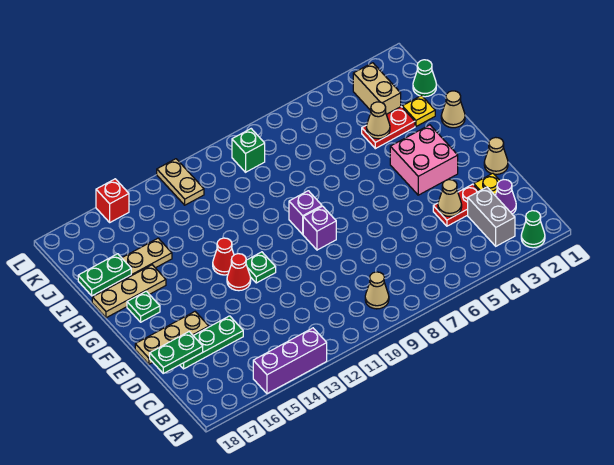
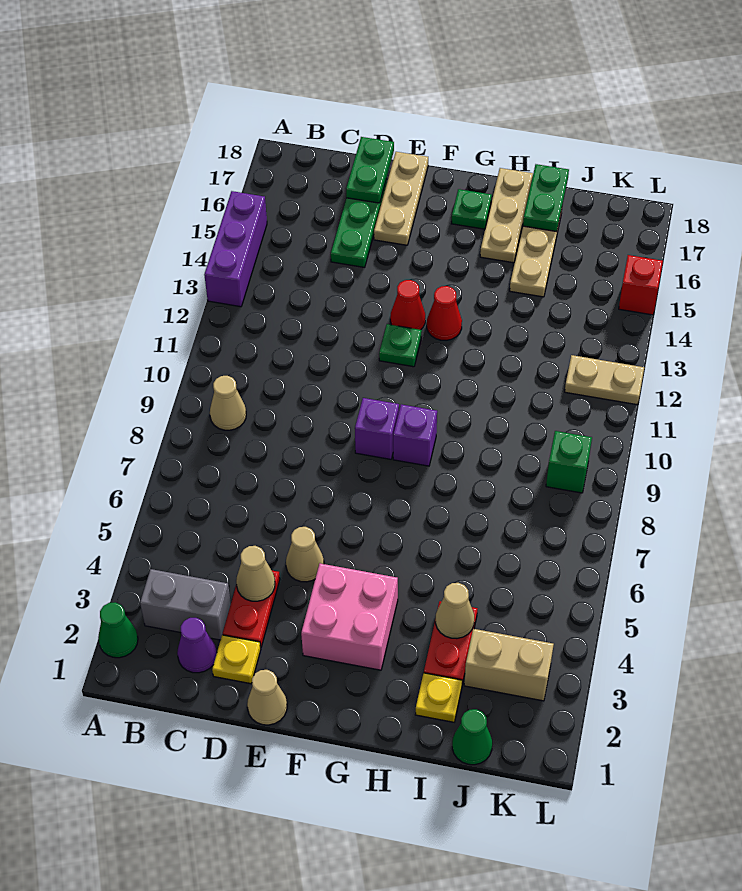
tan cone H1 level 1 -> tan cone E5 level 1

